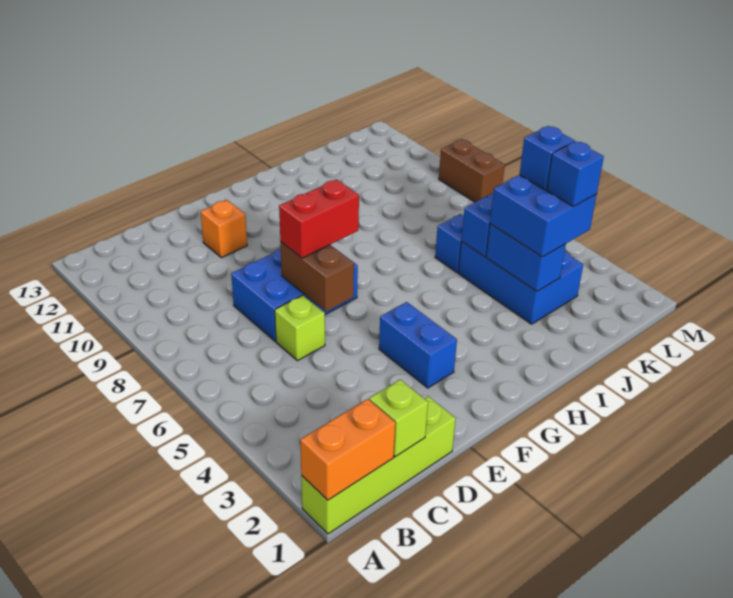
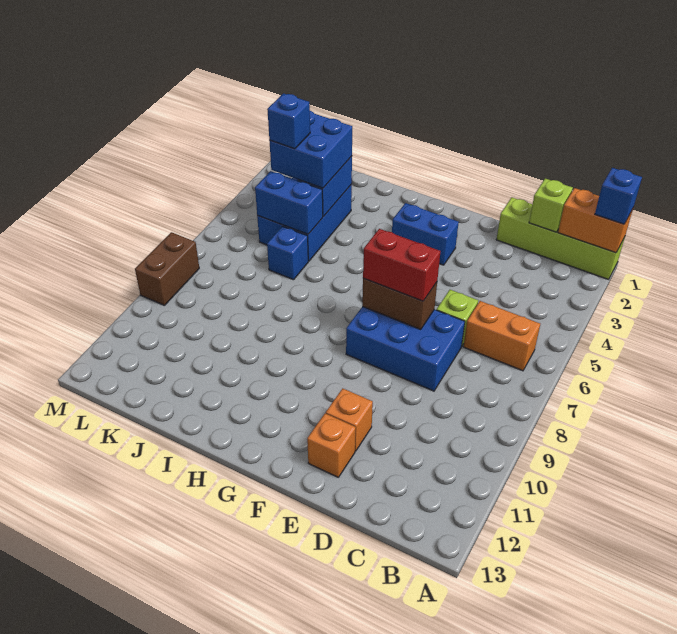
none -> orange brick B6:C6 level 1
brown brick E6:E7 level 2 -> brown brick E7:F7 level 2
none -> orange brick E12 level 1
blue brick F3:F4 level 1 -> blue brick F3:G3 level 1
blue brick K3 level 4 -> blue brick A1 level 3

